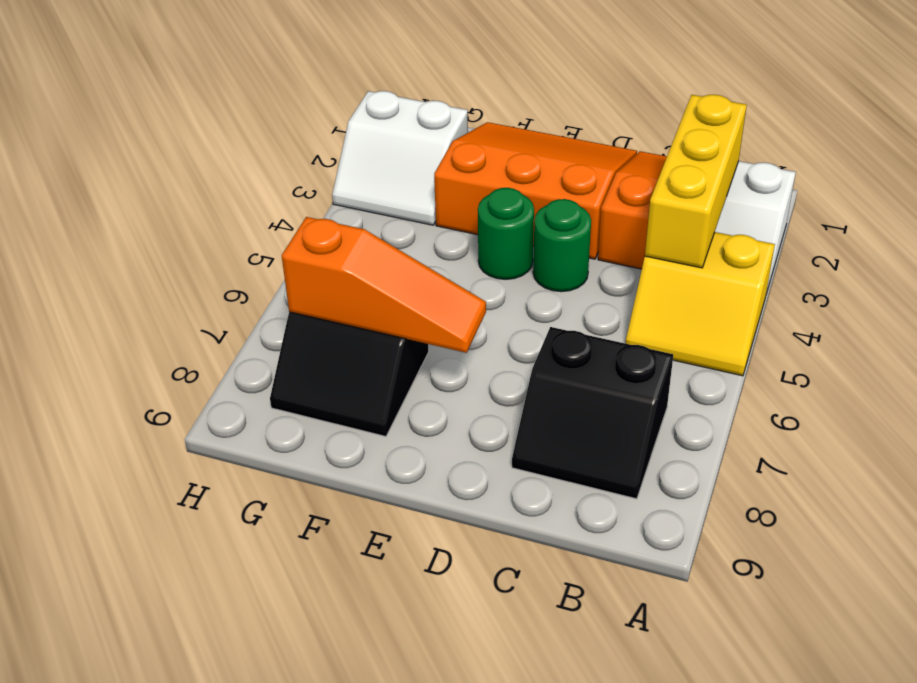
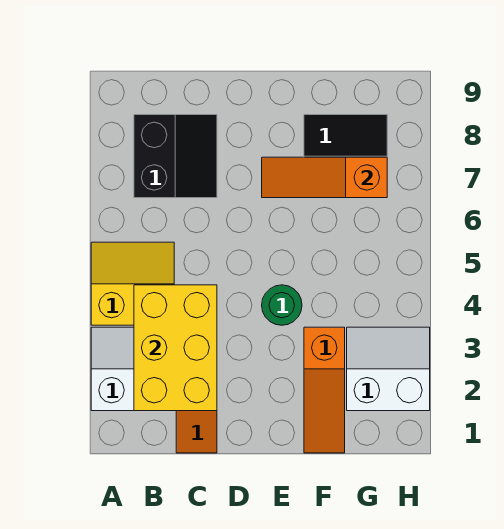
yellow brick B2:B4 level 2 -> yellow brick B2:C4 level 2
black slope B7:C8 level 1 top 7 -> black slope B7:C8 level 1 top B
orange slope D1:F3 level 1 top 3 -> orange slope F1:F3 level 1 top 3
green round brick D4 level 1 -> none

